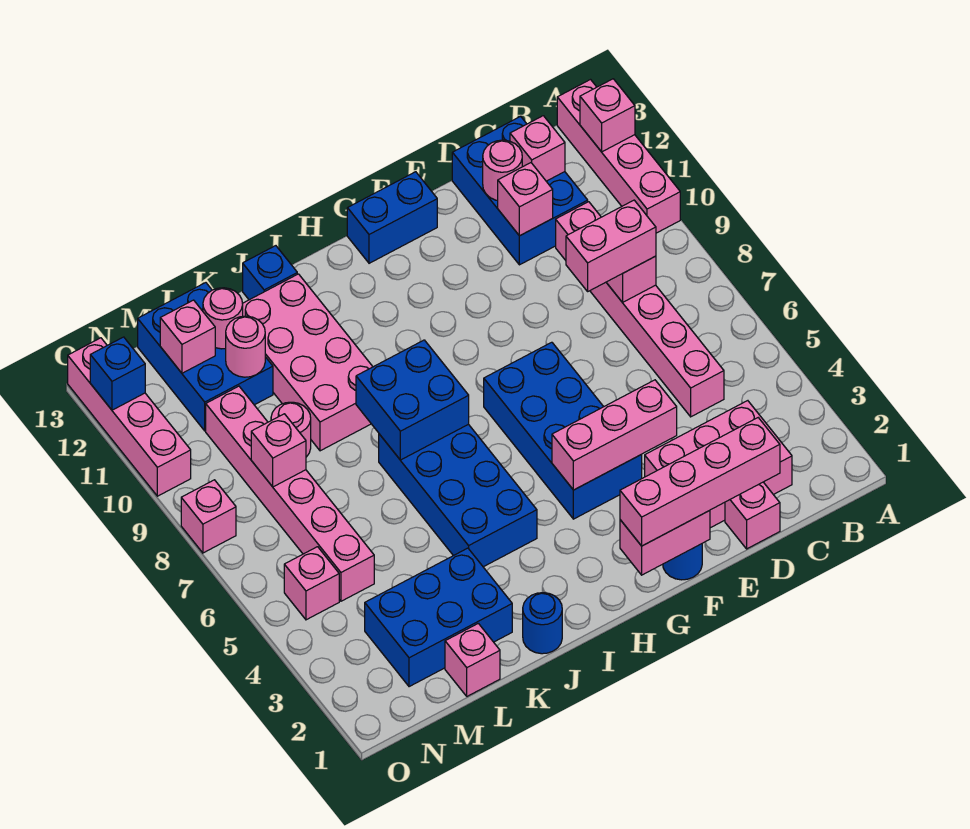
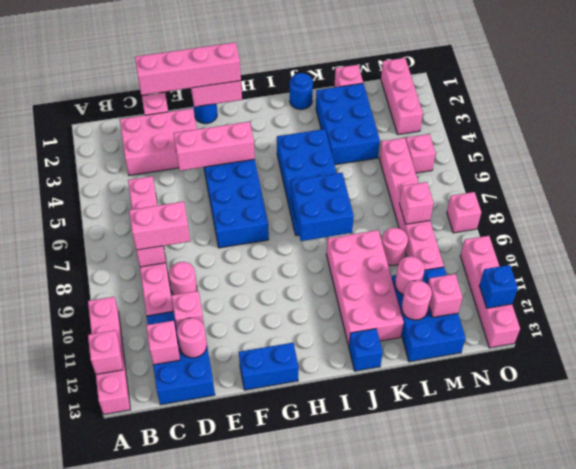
none -> pink round brick D9 level 1
blue brick K2:M3 level 1 -> blue brick K2:L4 level 1
none -> pink brick N1:N3 level 1

